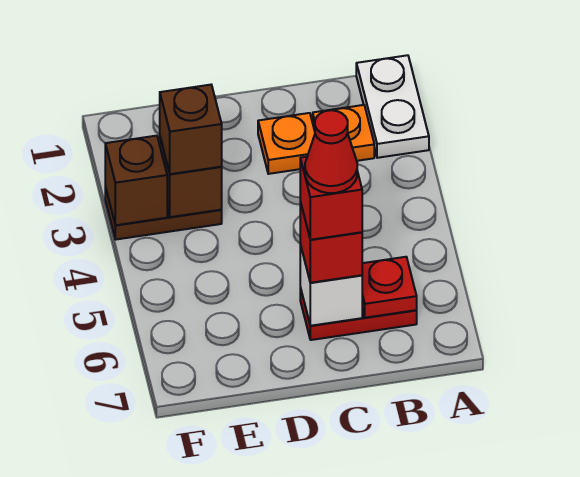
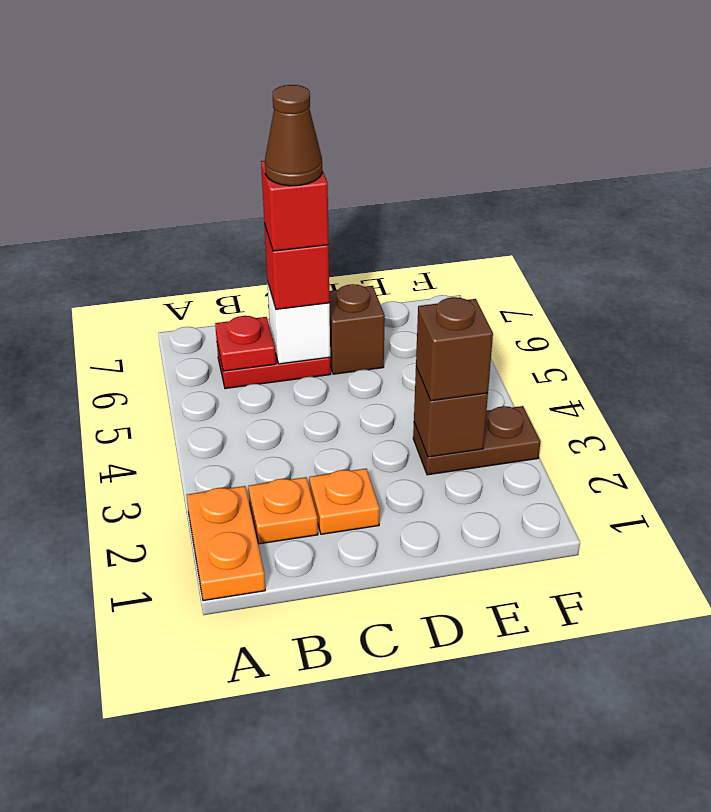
white plate A1:A2 level 1 -> orange plate A1:A2 level 1
red cone C6 level 5 -> brown cone C6 level 5
brown brick F3 level 2 -> brown brick D6 level 1

